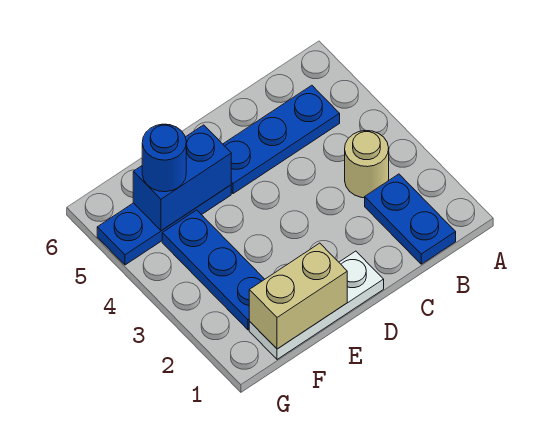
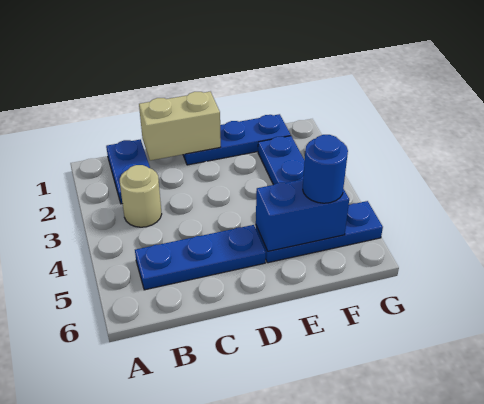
white plate D1:F1 level 1 -> blue plate D1:F1 level 1
tan brick E1:F1 level 2 -> tan brick C1:D1 level 2

